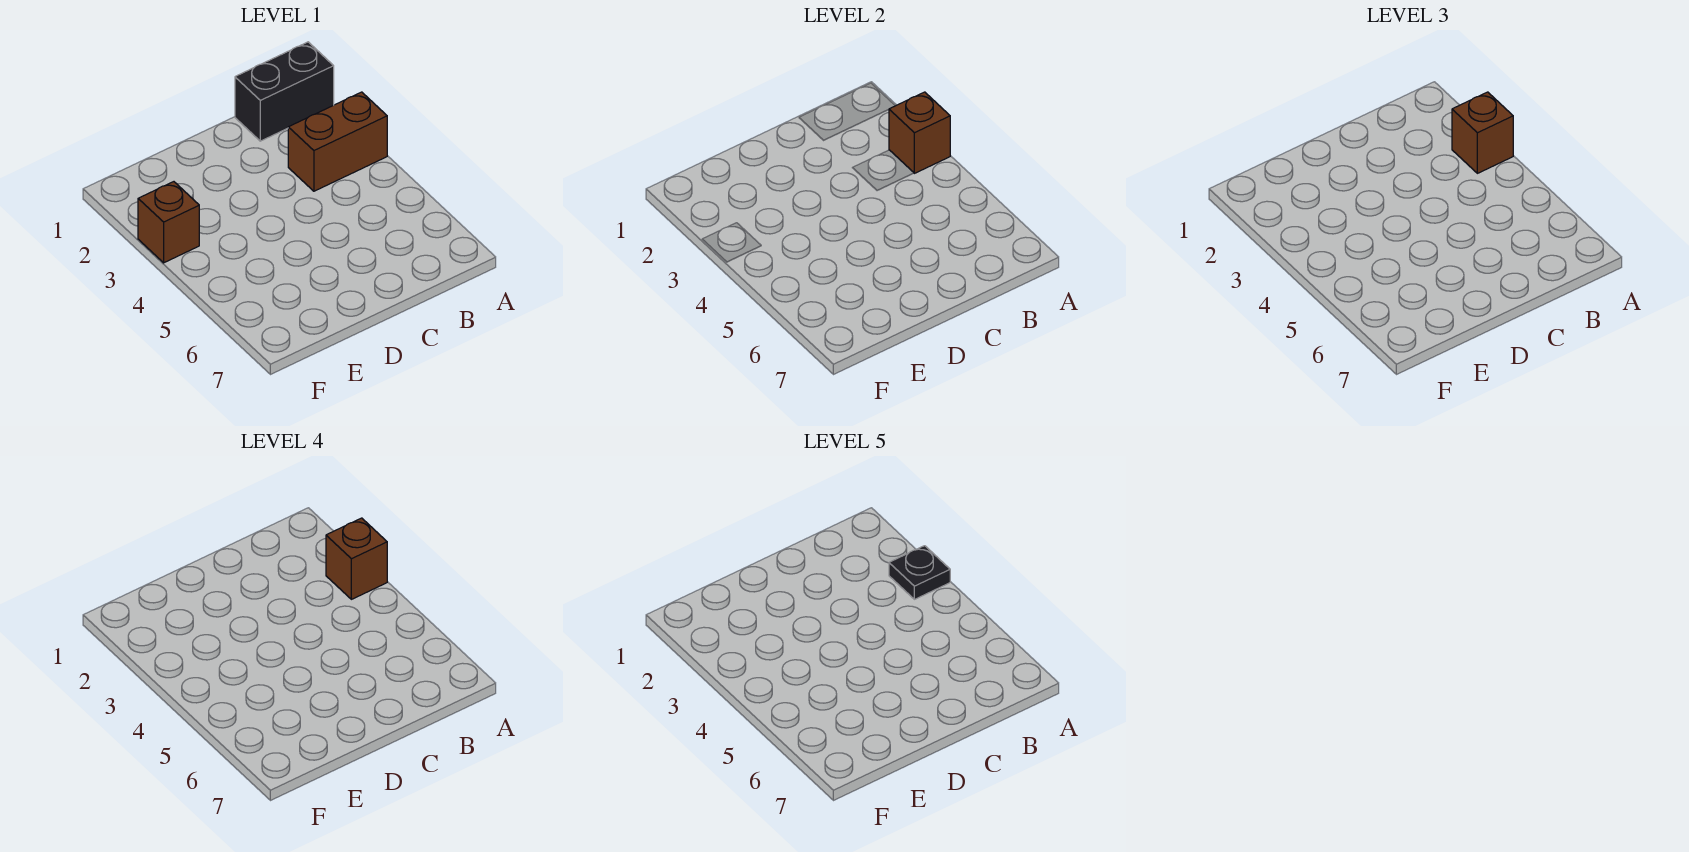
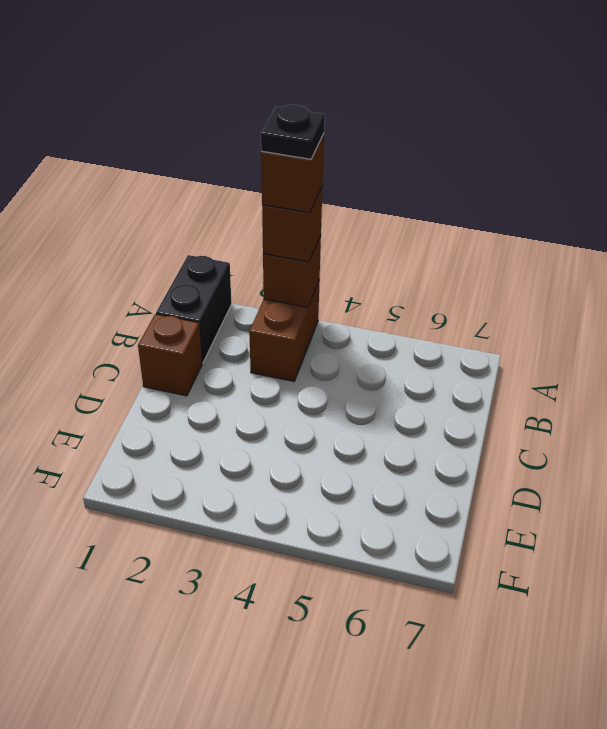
brown brick F3 level 1 -> brown brick C1 level 1

